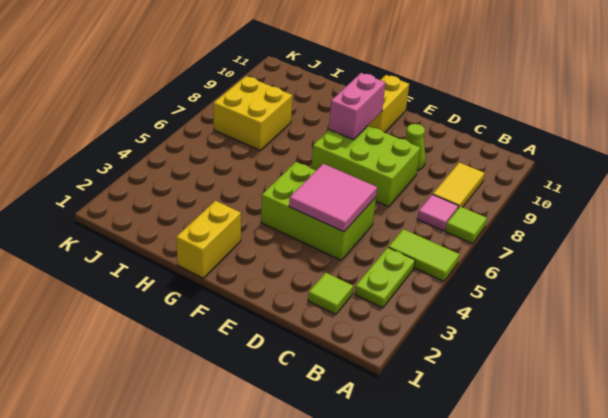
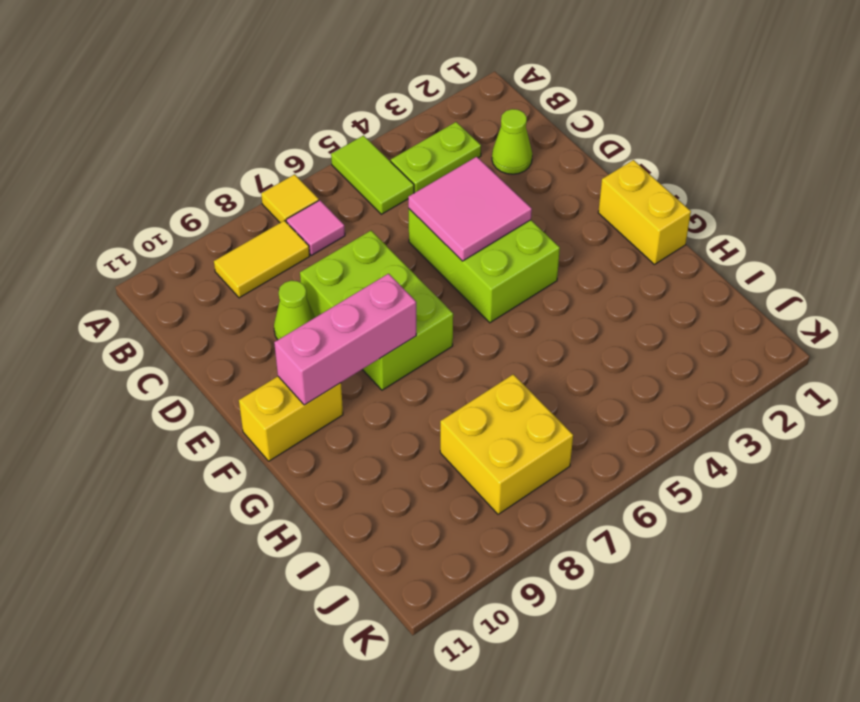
lime tile A7 level 1 -> yellow tile A7 level 1
lime tile C2 level 1 -> lime cone C2 level 1
pink brick F8:F9 level 2 -> pink brick F8:F10 level 2
yellow brick G1:G2 level 1 -> yellow brick F1:G1 level 1

